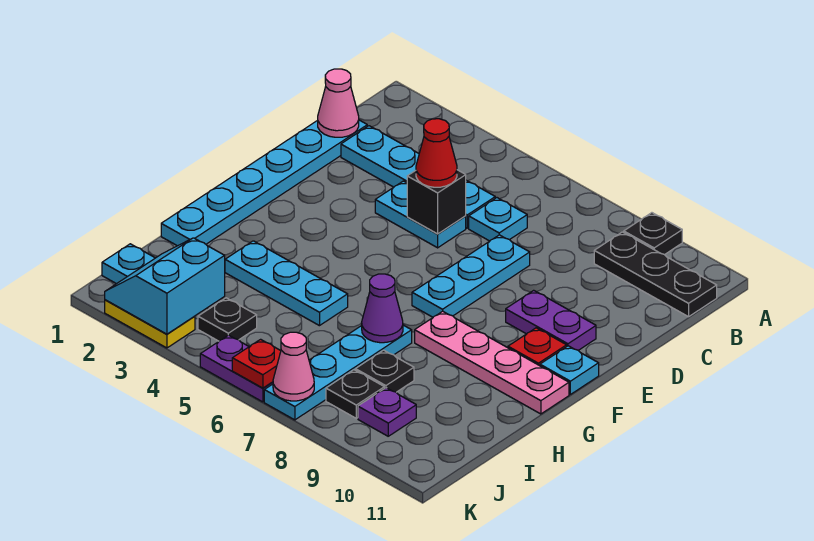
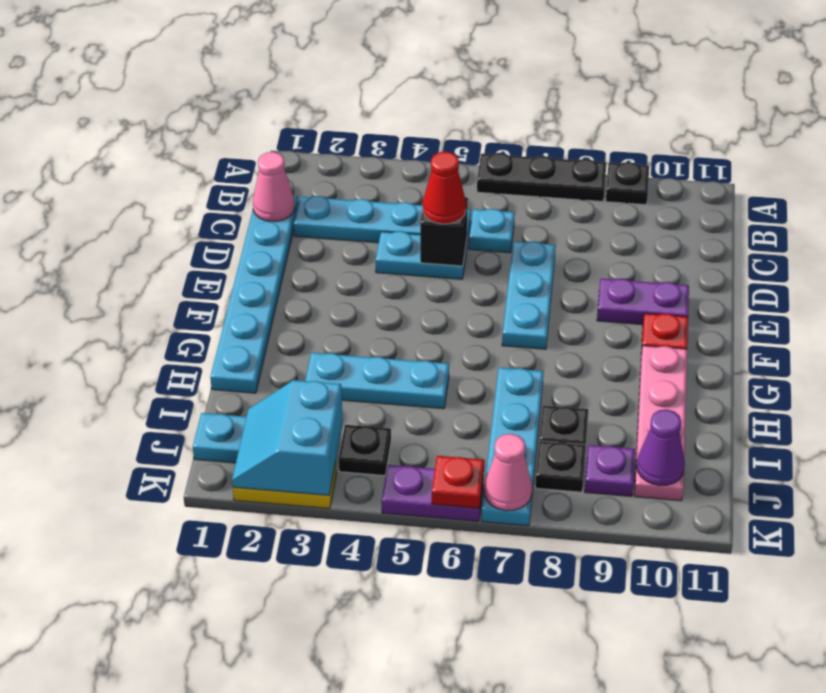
black plate B9:B11 level 1 -> black plate A6:A8 level 1
cyan plate F11 level 1 -> none
pink plate G8:G11 level 1 -> pink plate G10:J10 level 1
purple cone H7 level 2 -> purple cone J10 level 2

